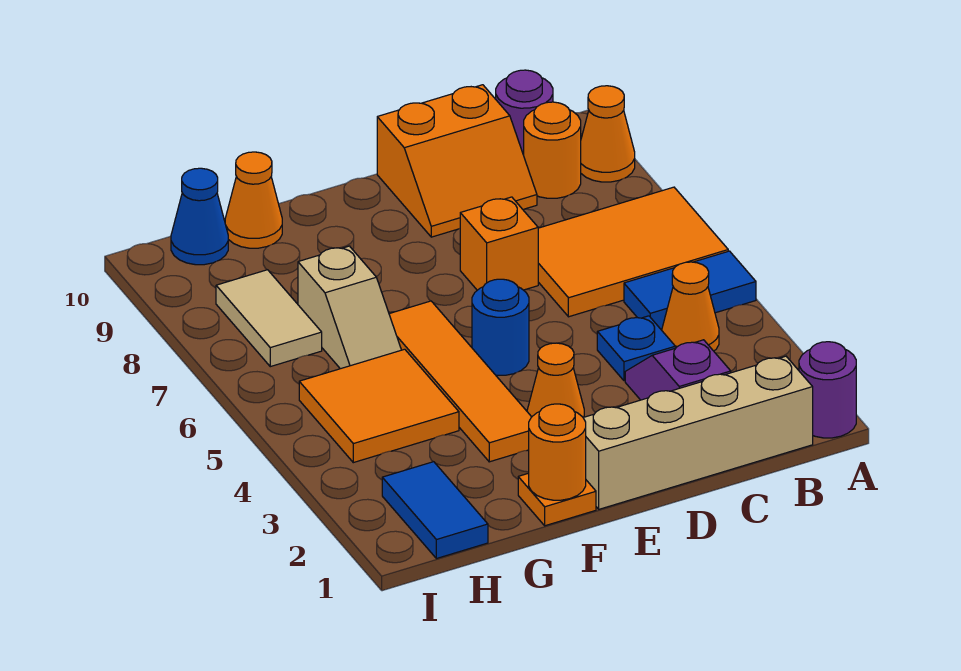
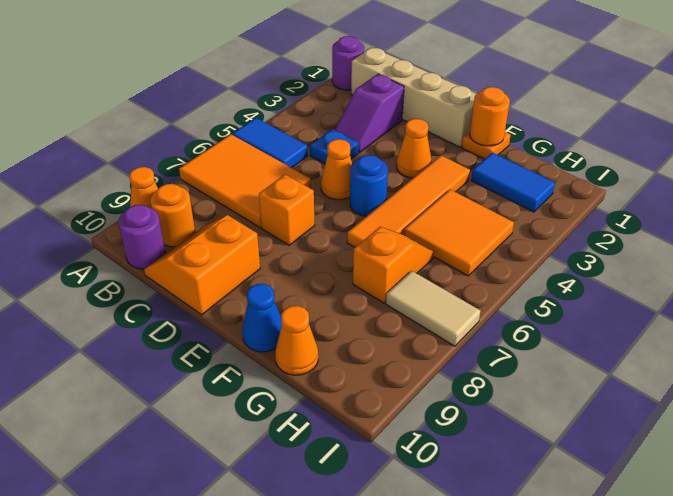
orange cone B4 level 1 -> orange cone D5 level 1
orange slope C9:D10 level 1 top 10 -> orange slope C9:D10 level 1 top D
tan slope G6:G7 level 1 top 7 -> orange slope G6:G7 level 1 top 7
blue tile H1:H2 level 1 -> blue tile G2:H2 level 1
tan tile H7:H8 level 1 -> tan tile H7:I7 level 1
blue cone H10 level 1 -> blue cone F10 level 1

